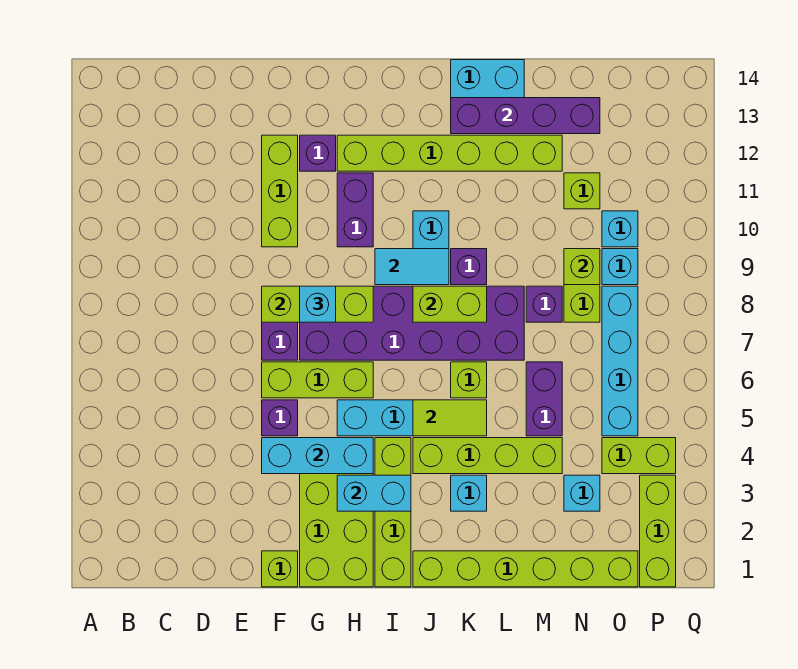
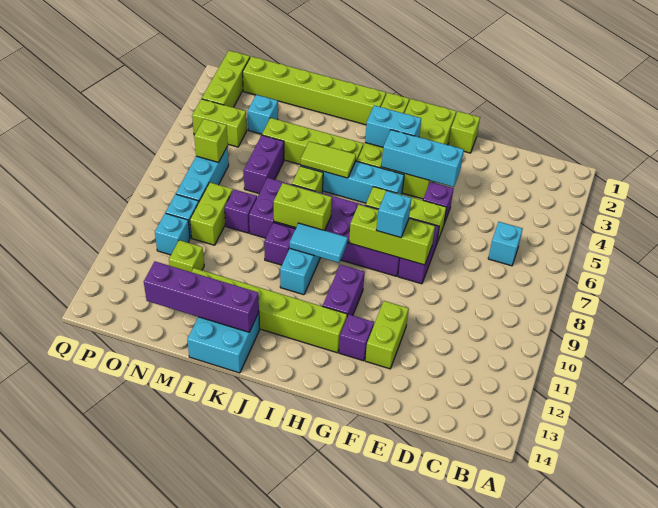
lime brick F10:F12 level 1 -> lime brick F11:F12 level 1
cyan brick K3 level 1 -> cyan brick C6 level 1
lime brick N9 level 2 -> lime brick O6 level 2
cyan brick O5:O8 level 1 -> cyan brick O6:O8 level 1

